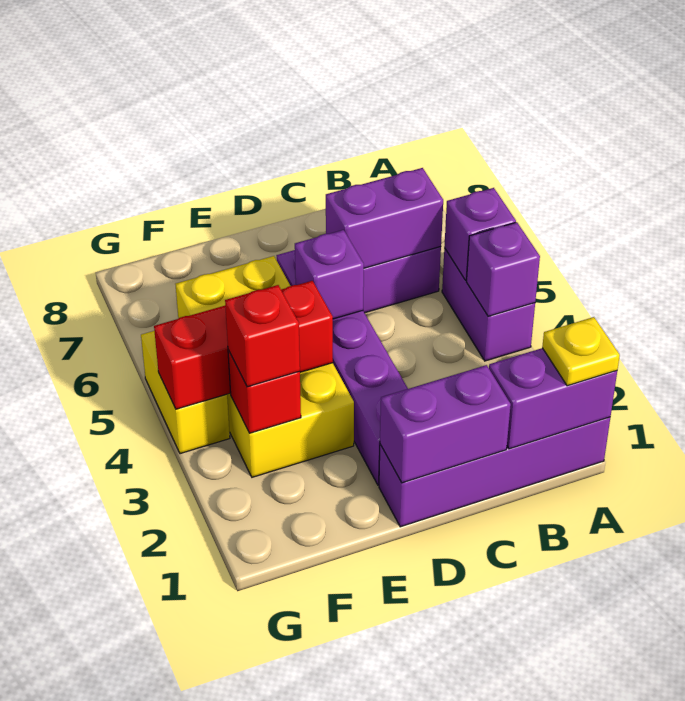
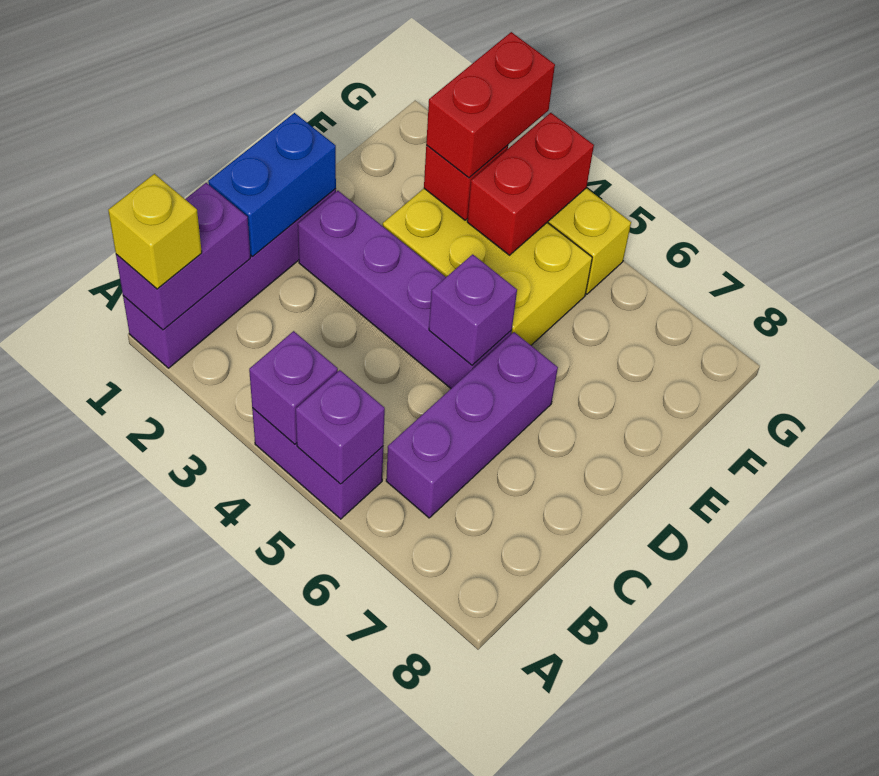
yellow plate A1 level 3 -> yellow brick A1 level 3
purple brick B6:C6 level 2 -> none
purple brick C1:D1 level 2 -> blue brick C1:D1 level 2
yellow brick E3:F6 level 1 -> yellow brick E3:F5 level 1
red brick E4:G4 level 2 -> red brick F4:G4 level 2
red brick F3 level 3 -> red brick F3:G3 level 3

